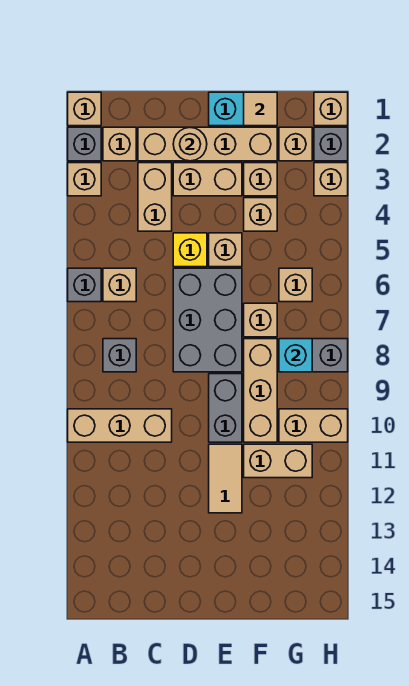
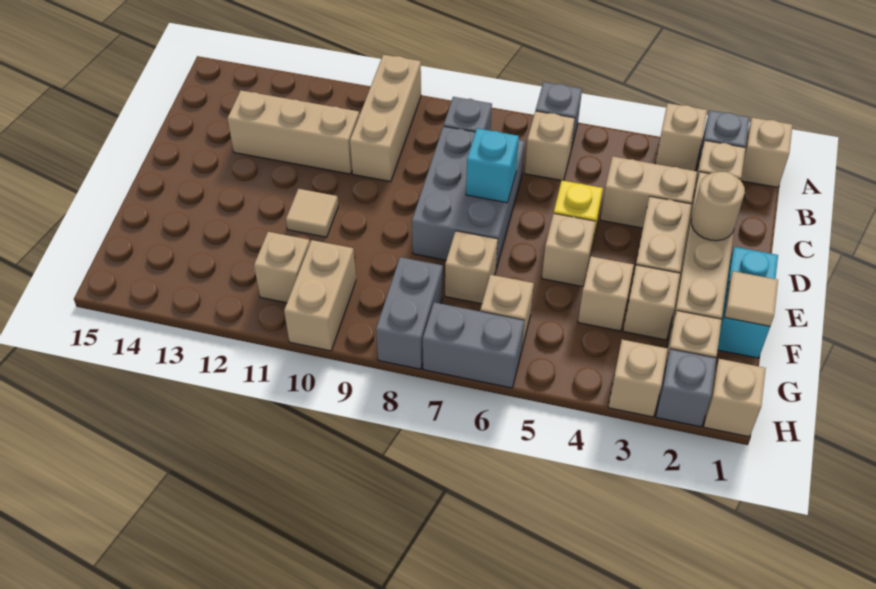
grey brick D6:E8 level 1 -> grey brick C7:E8 level 1
grey brick E9:E10 level 1 -> grey brick H6:H7 level 1
tan tile E11:E12 level 1 -> tan tile E11 level 1
tan brick F8:F10 level 1 -> tan brick C11:C13 level 1
tan brick F11:G11 level 1 -> tan brick G11 level 1
cyan brick G8 level 2 -> cyan brick D7 level 2

